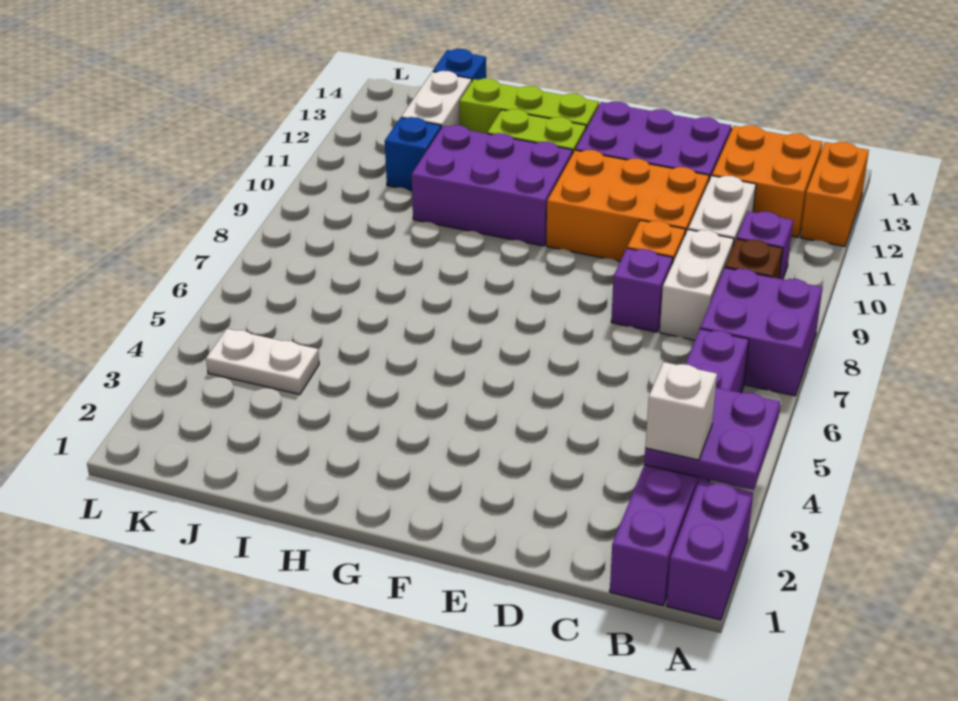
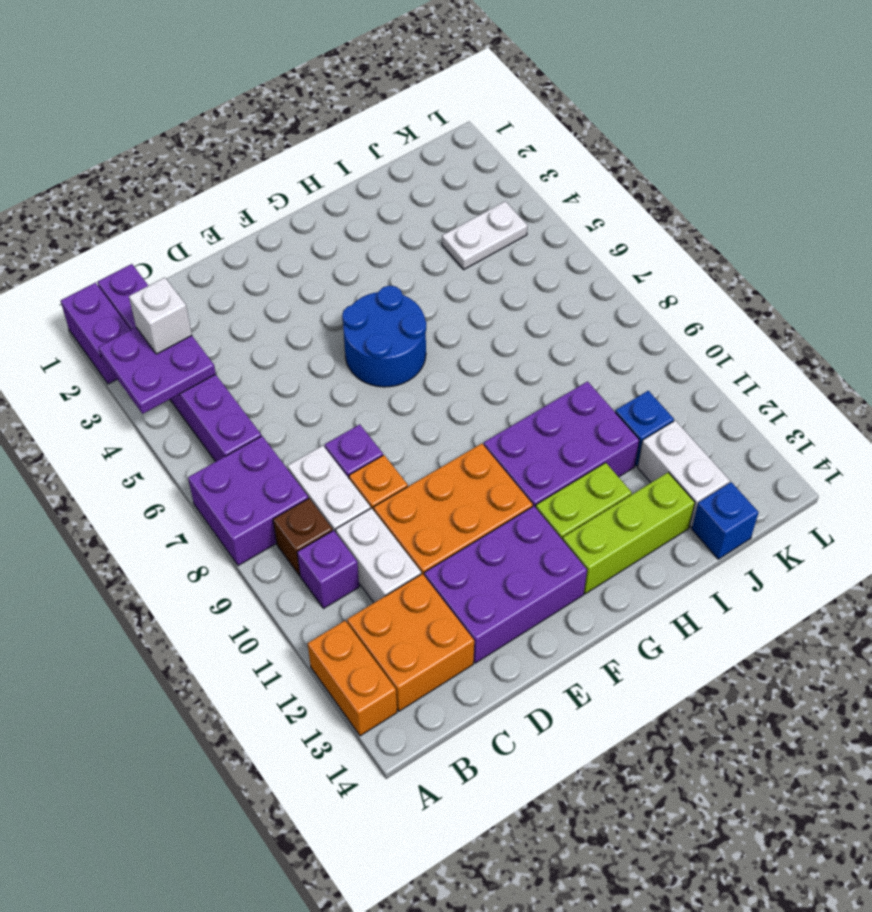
none -> blue round brick F5:G6 level 1

